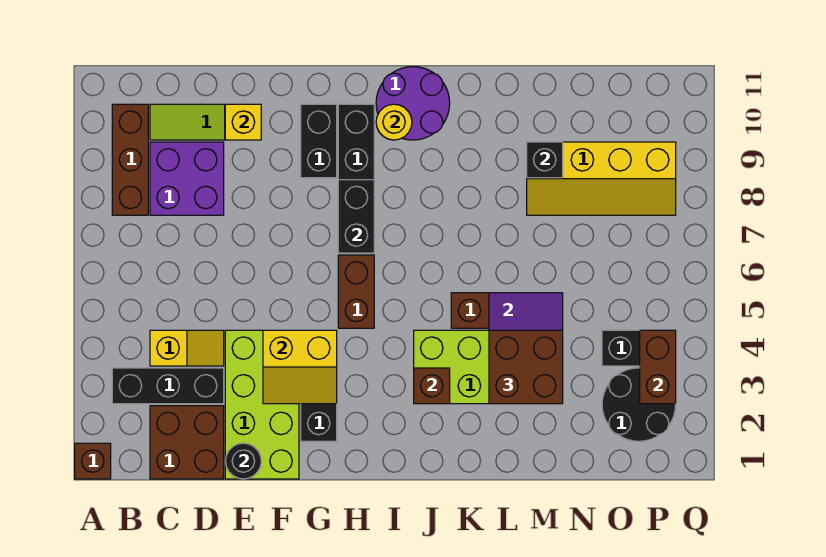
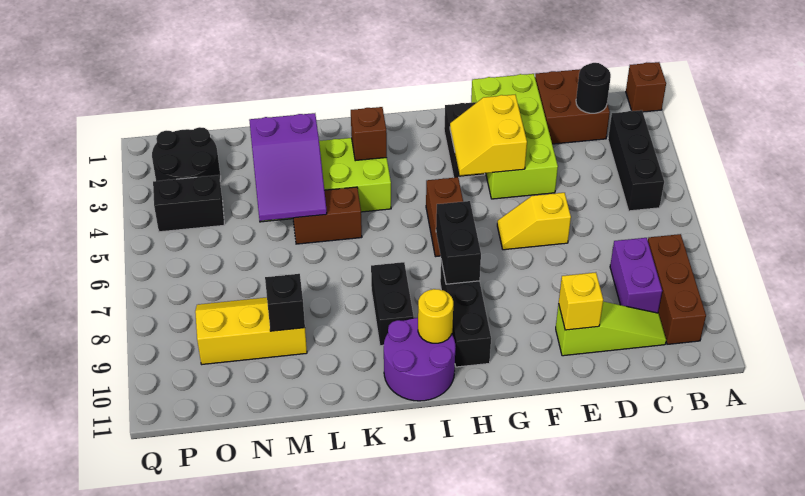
black brick B3:D3 level 1 -> black brick B3:B5 level 1
yellow slope C4:D4 level 1 top C -> yellow slope E6:F6 level 1 top E
purple brick C8:D9 level 1 -> purple brick C8:C9 level 1
black round brick E1 level 2 -> black round brick C2 level 2
yellow slope F3:G4 level 2 top 4 -> yellow slope F3:G4 level 2 top F
black brick G9:G10 level 1 -> black brick J8:J9 level 1
brown brick L3:M4 level 3 -> none
yellow slope M8:P9 level 1 top 9 -> yellow slope M8:O9 level 1 top 9
brown brick P3:P4 level 2 -> none

